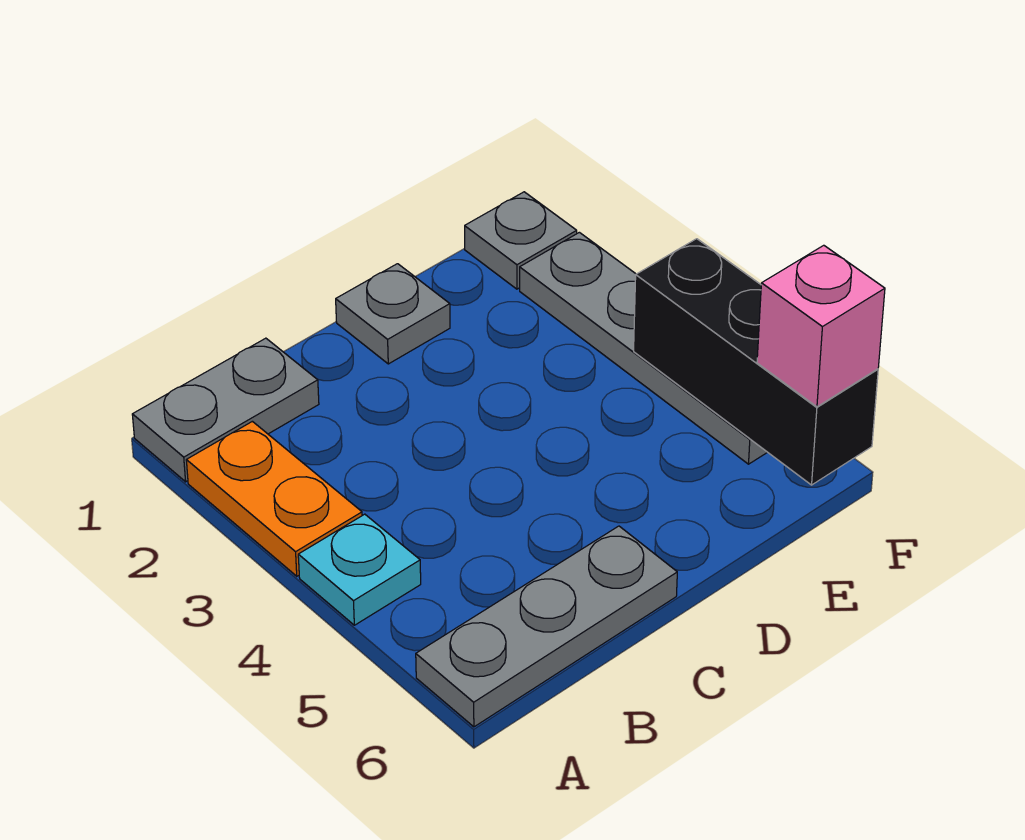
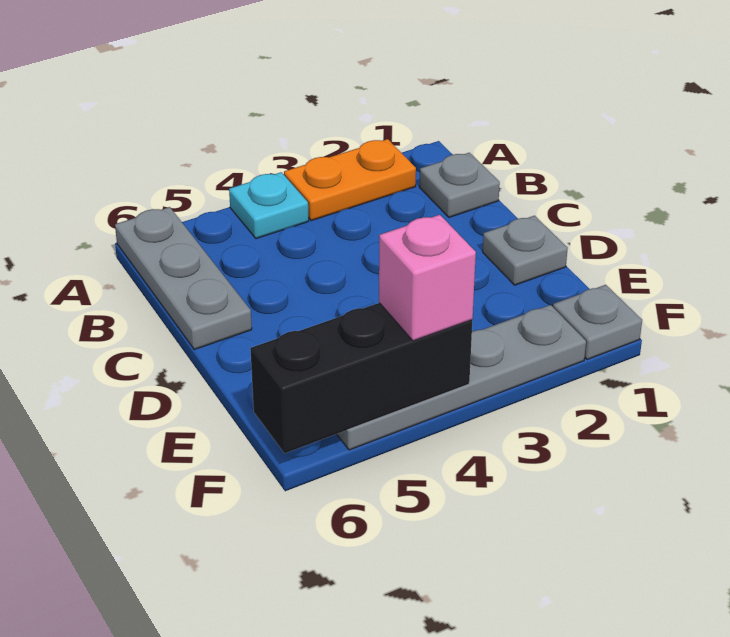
grey plate A1:B1 level 1 -> grey plate B1 level 1
pink brick F6 level 3 -> pink brick F4 level 3

